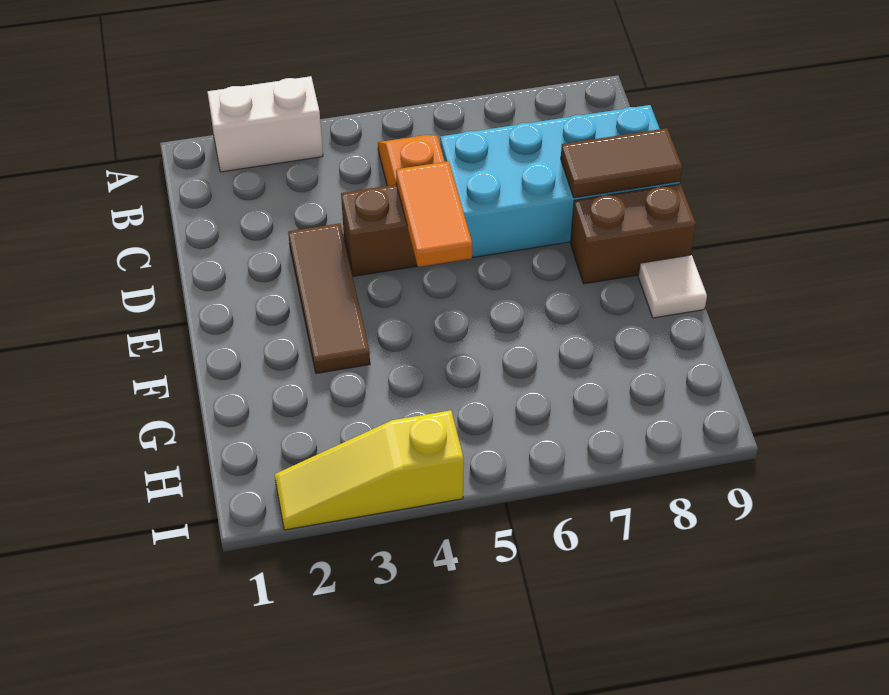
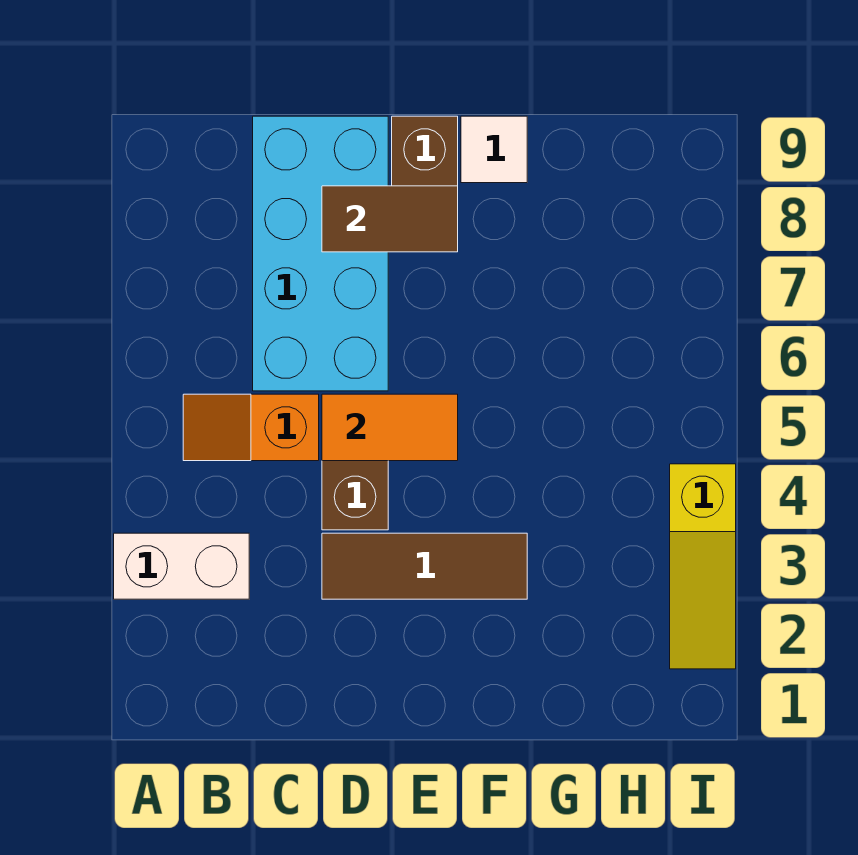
white brick A2:A3 level 1 -> white brick A3:B3 level 1
brown tile D8:D9 level 2 -> brown tile D8:E8 level 2

